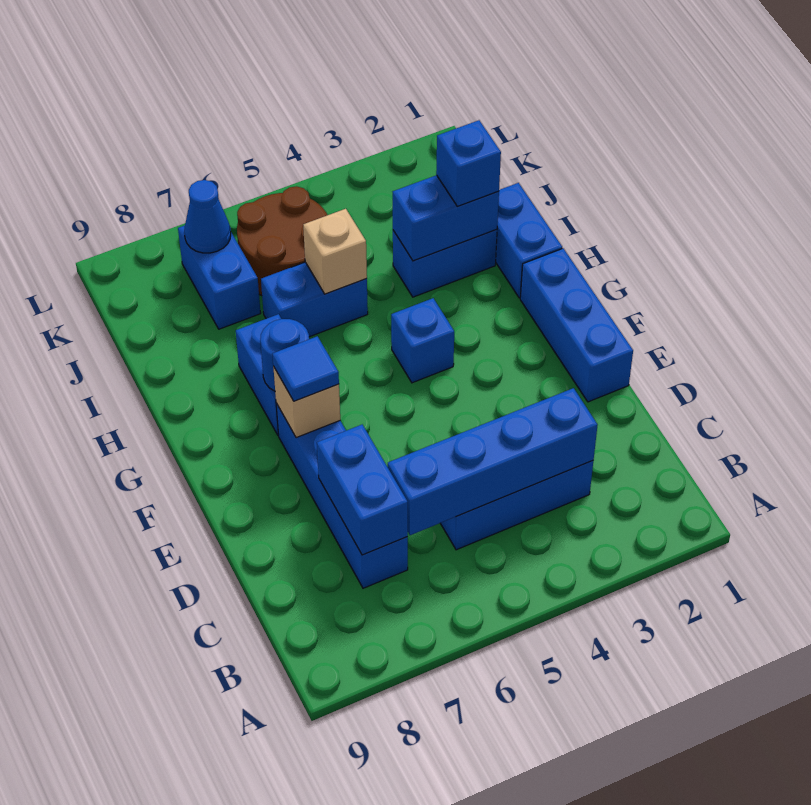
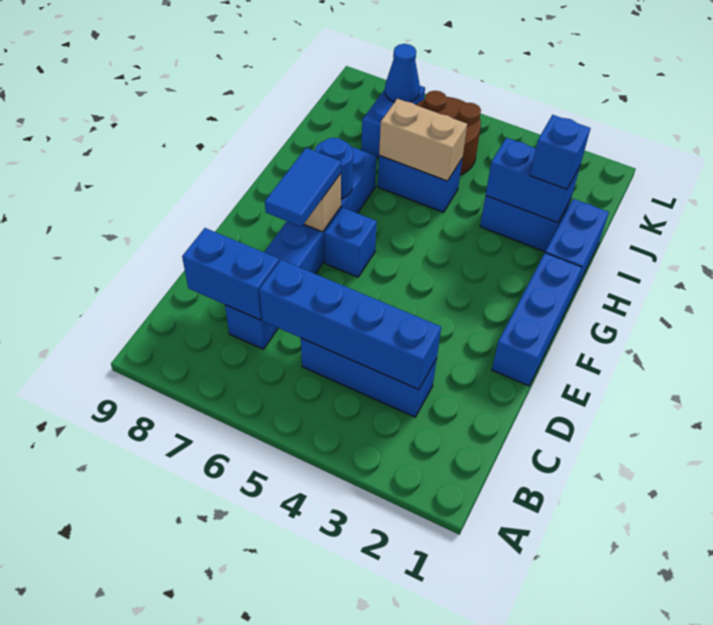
blue brick C7:D7 level 2 -> blue brick C7:C8 level 2
blue tile F7 level 3 -> blue tile E7:F7 level 3
blue brick G4 level 1 -> blue brick F6 level 1
tan brick I5 level 2 -> tan brick I5:I6 level 2

